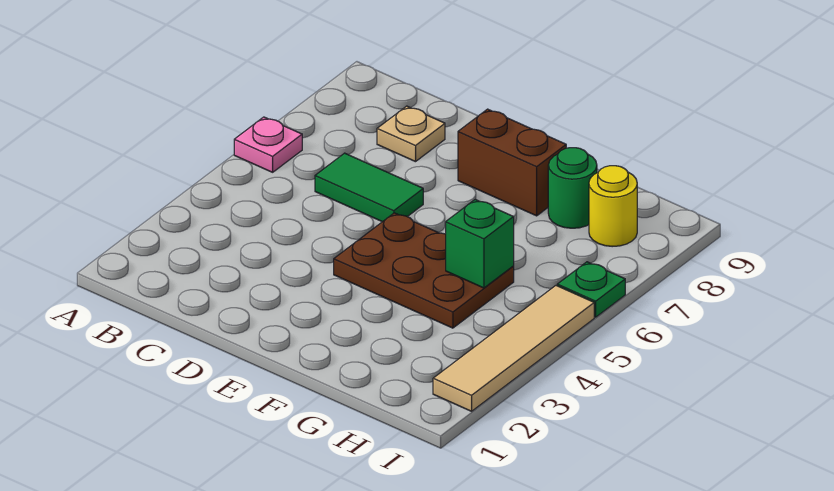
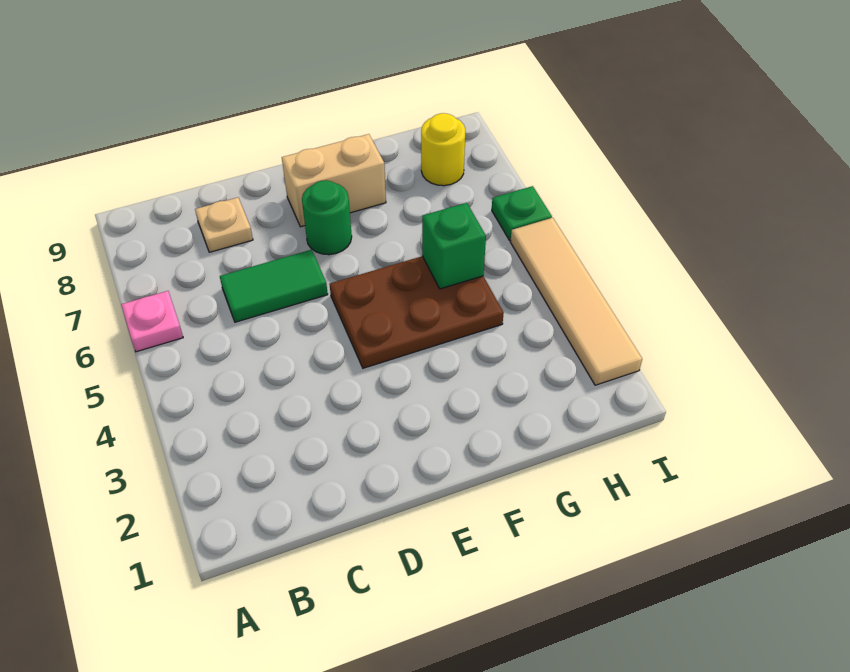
brown brick E8:F8 level 1 -> tan brick E8:F8 level 1
green round brick G8 level 1 -> green round brick E7 level 1

